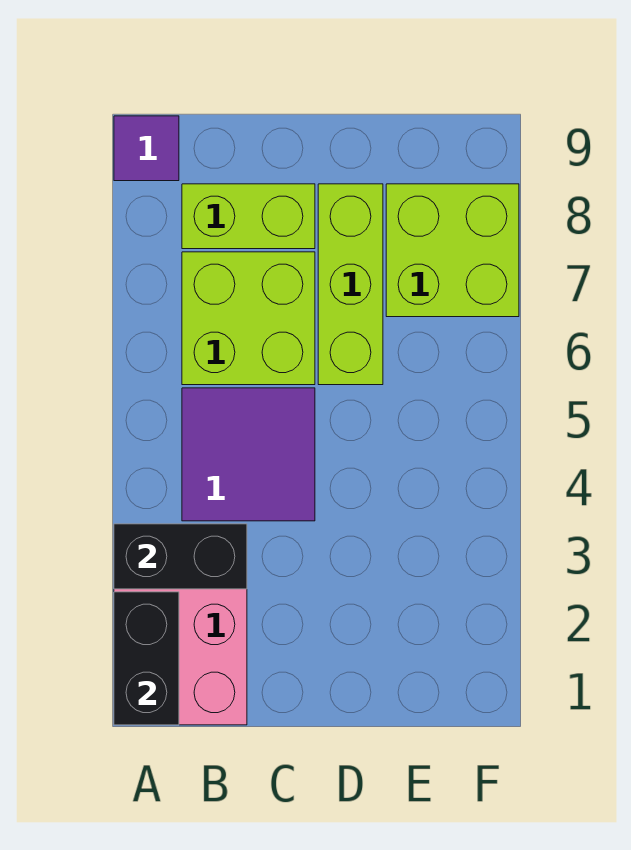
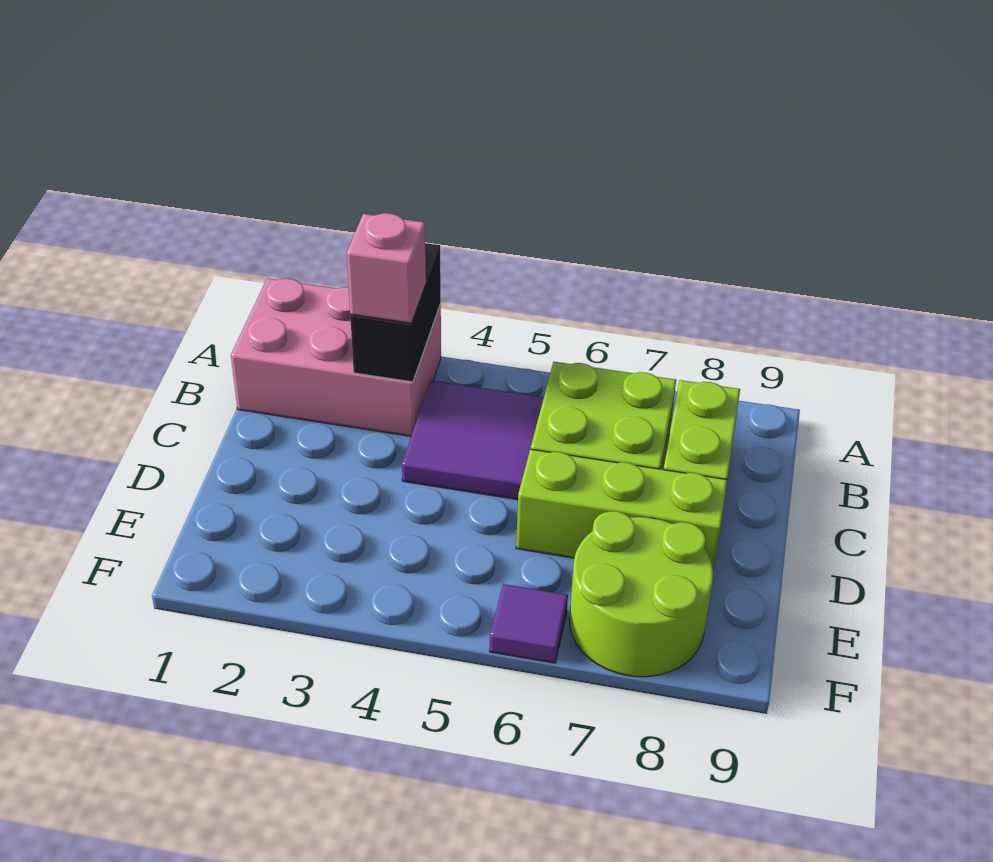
black brick A1:A2 level 2 -> none
purple tile A9 level 1 -> purple tile F6 level 1
none -> pink brick B3 level 3
lime brick E7:F8 level 1 -> lime round brick E7:F8 level 1

